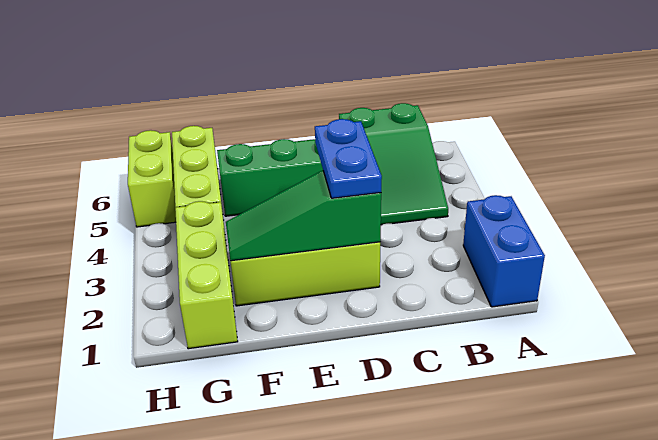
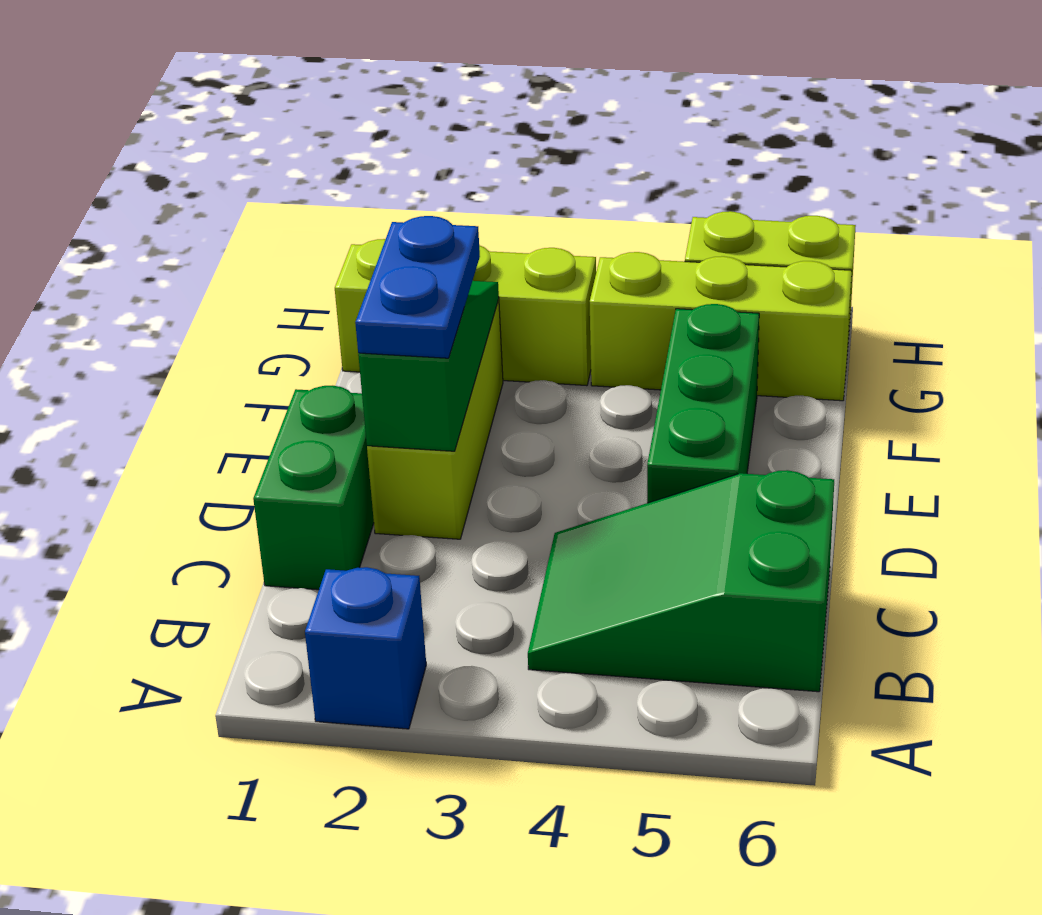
blue brick A1:A2 level 1 -> blue brick A2 level 1
none -> green brick C1:D1 level 1
blue plate D2:D3 level 3 -> blue plate D2:E2 level 3

